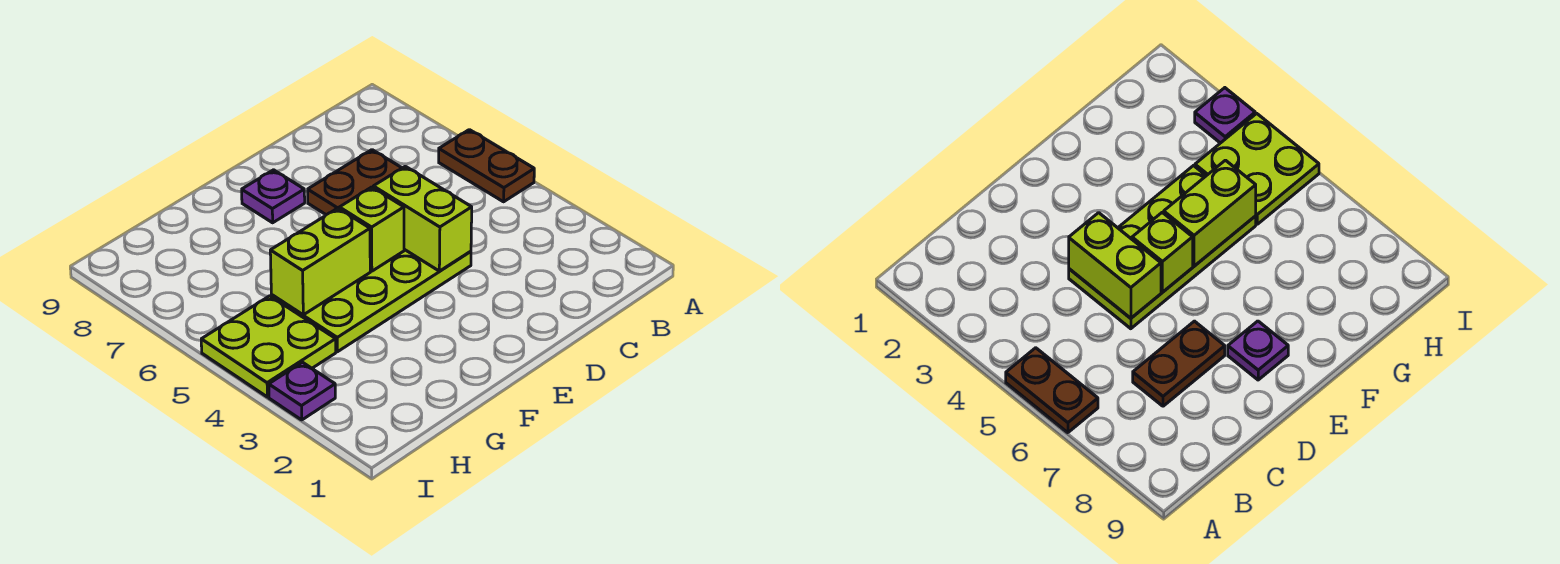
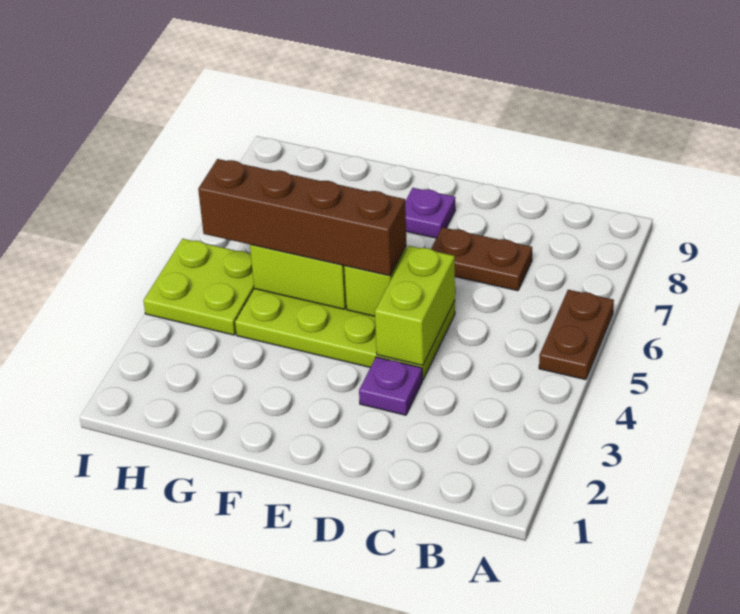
none -> brown brick E5:H5 level 3
purple plate I3 level 1 -> purple plate D3 level 1

